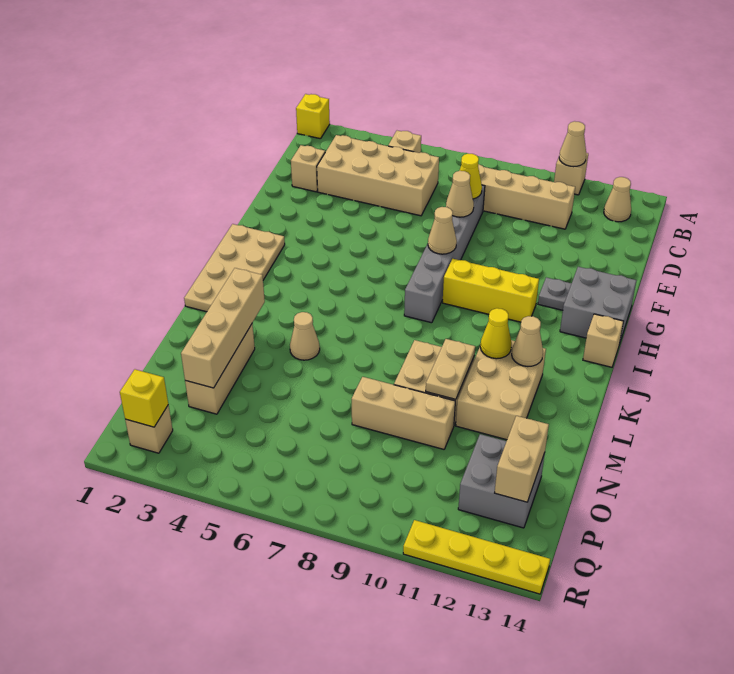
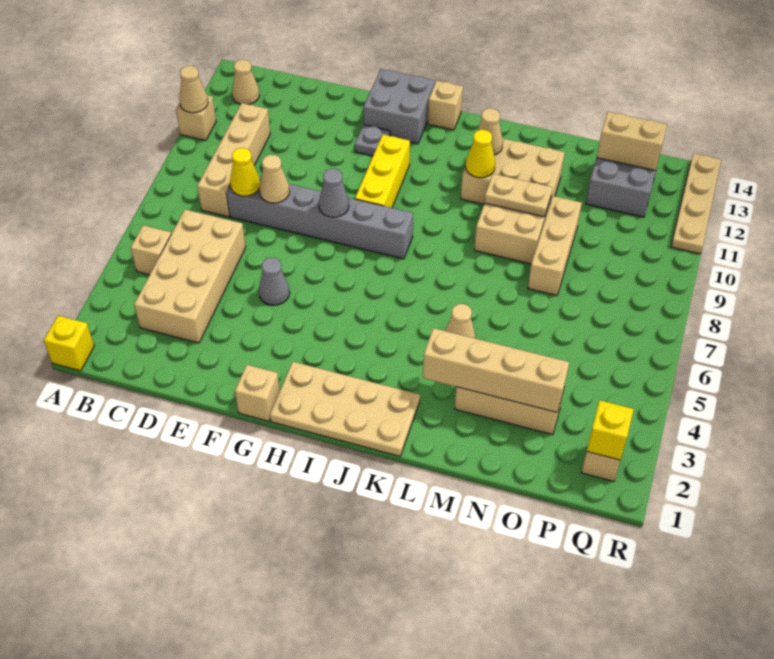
tan brick D2 level 1 -> tan brick G1 level 1
none -> grey cone F5 level 1
tan cone G8 level 2 -> grey cone G8 level 2
yellow plate R11:R14 level 1 -> tan plate R11:R14 level 1

